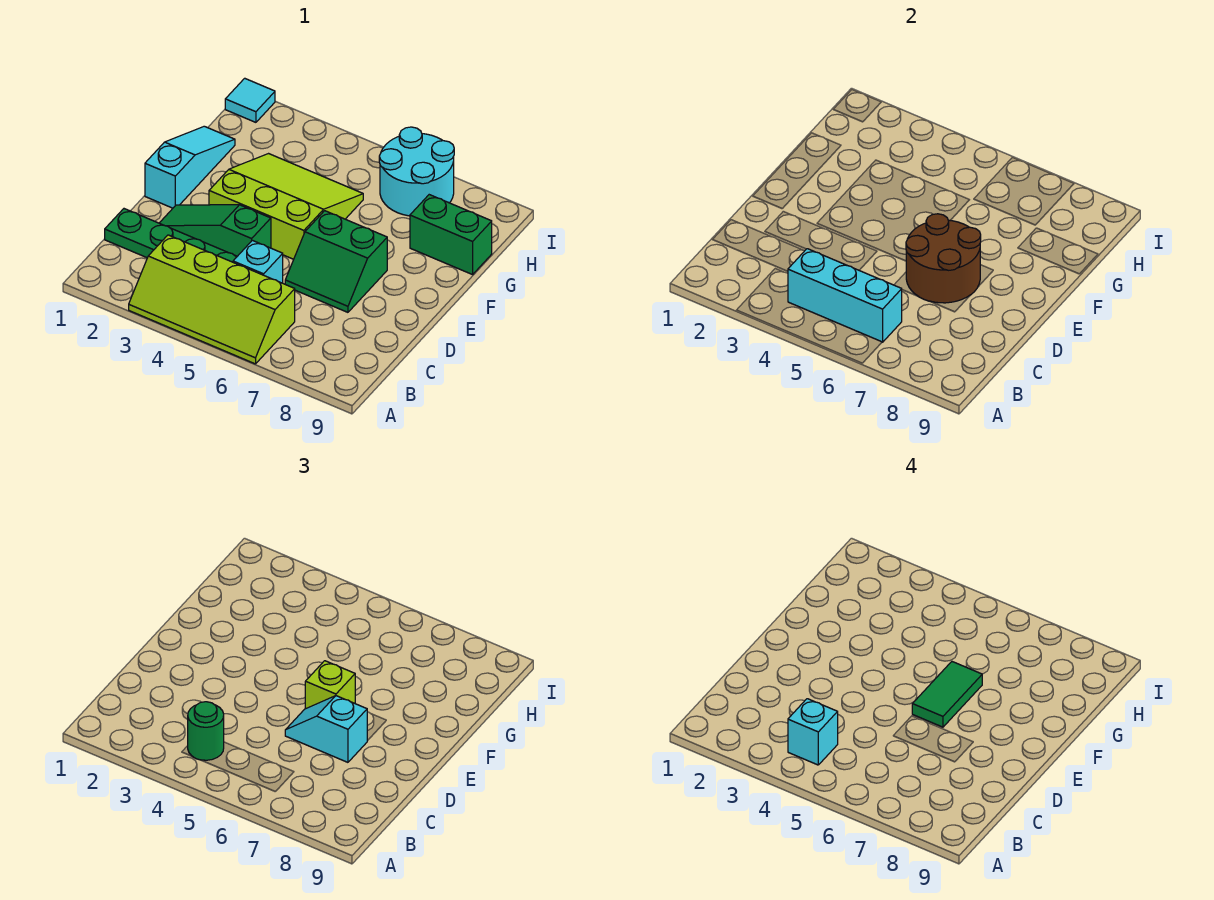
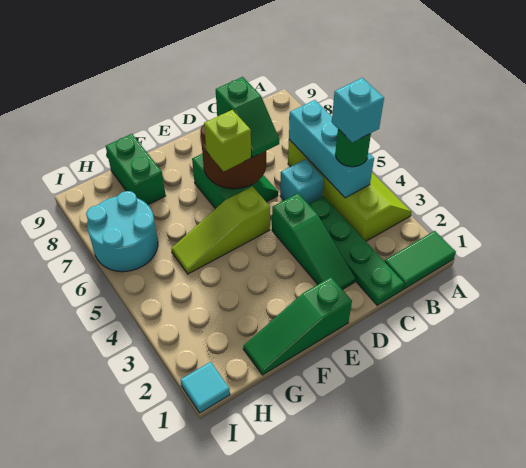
cyan slope D6:D7 level 3 top 7 -> green slope D6:D7 level 3 top 7
cyan slope E1:G1 level 1 top E -> green slope E1:G1 level 1 top E
lime slope E3:G5 level 1 top E -> lime slope E5:G5 level 1 top E
green tile E6:F6 level 4 -> green tile A1:B1 level 1

